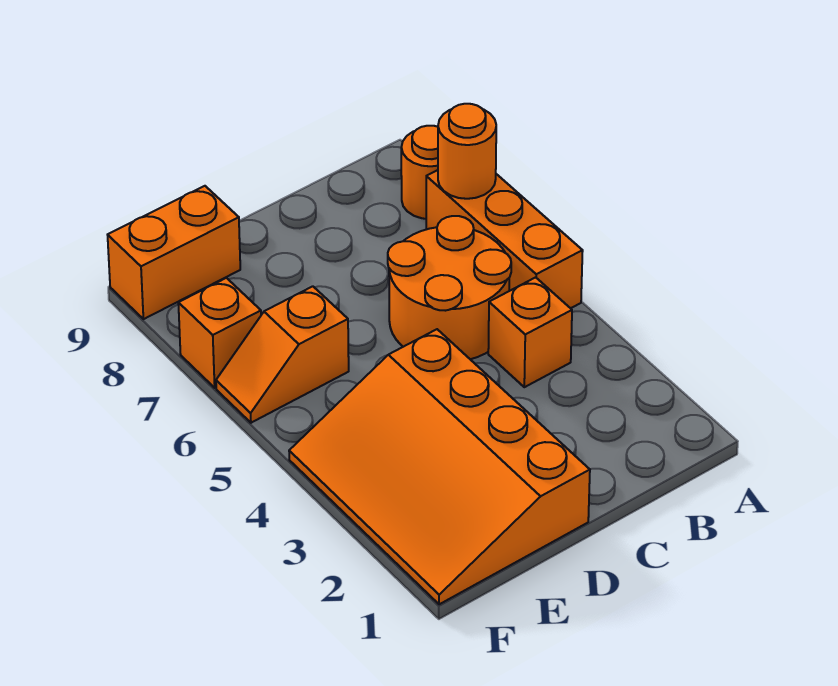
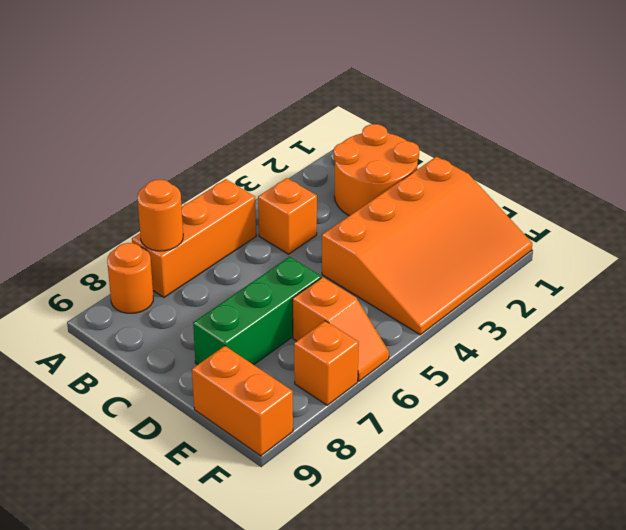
orange round brick B5:C6 level 1 -> orange round brick B1:C2 level 1
none -> green brick D6:D8 level 1

